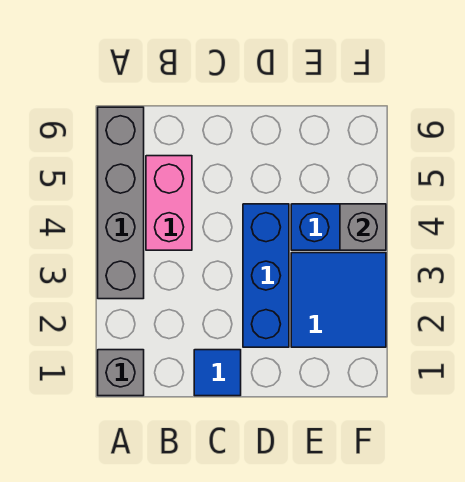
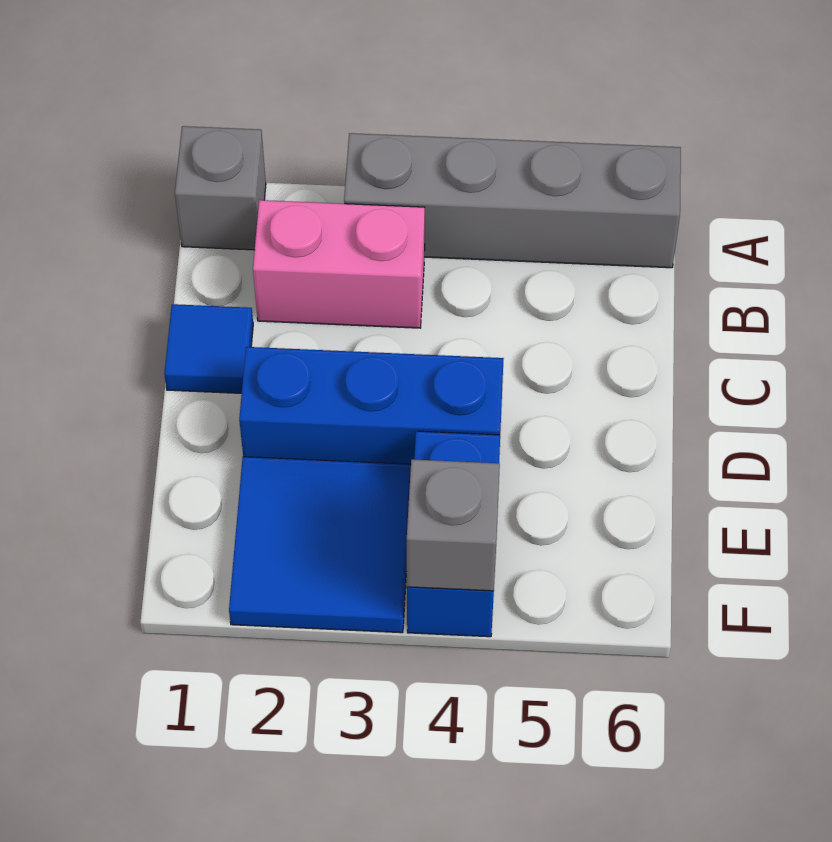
pink brick B4:B5 level 1 -> pink brick B2:B3 level 1

